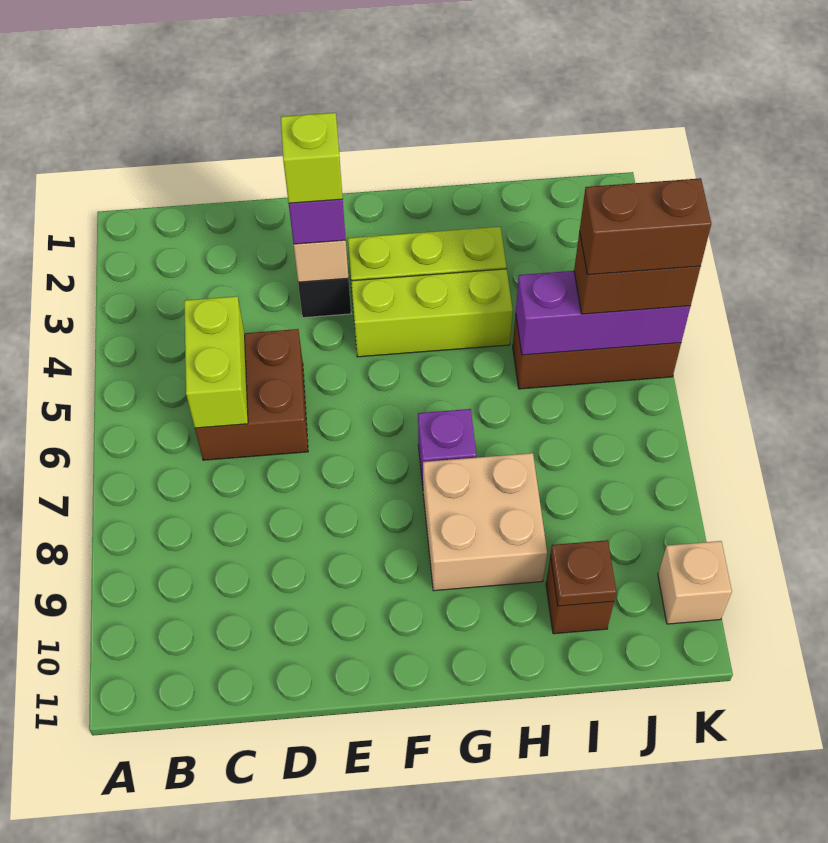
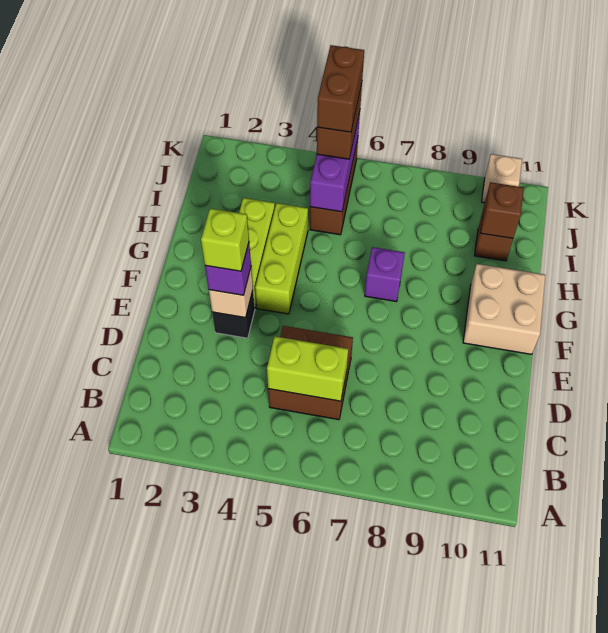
tan brick G8:H9 level 1 -> tan brick F10:G11 level 1
brown plate I10 level 2 -> brown brick I10 level 2

